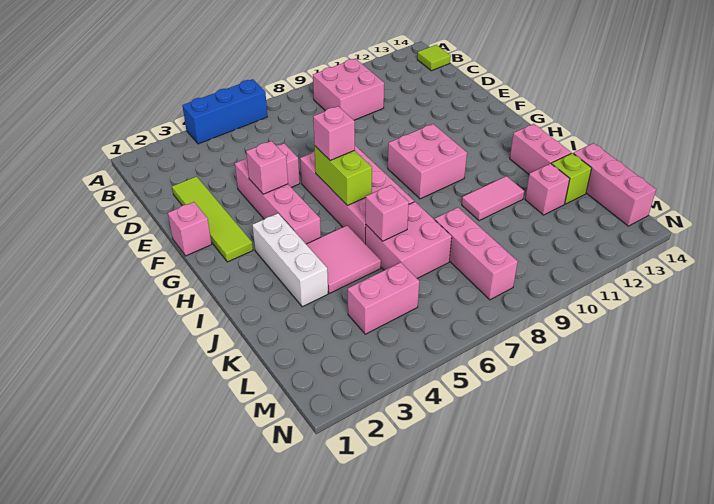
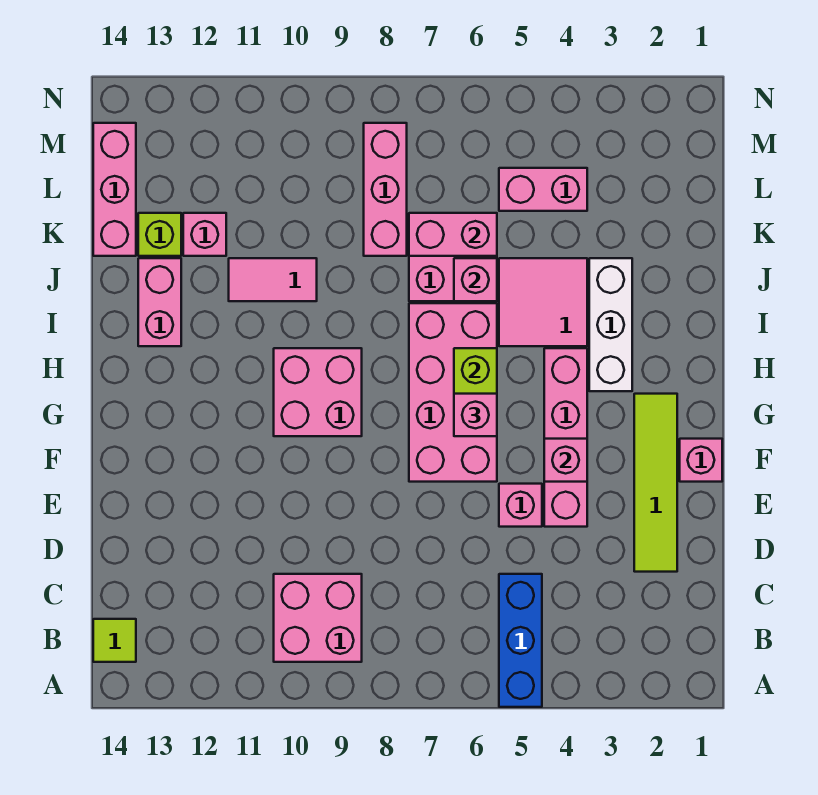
blue brick A4:A6 level 1 -> blue brick A5:C5 level 1
none -> pink brick K6:K7 level 2

